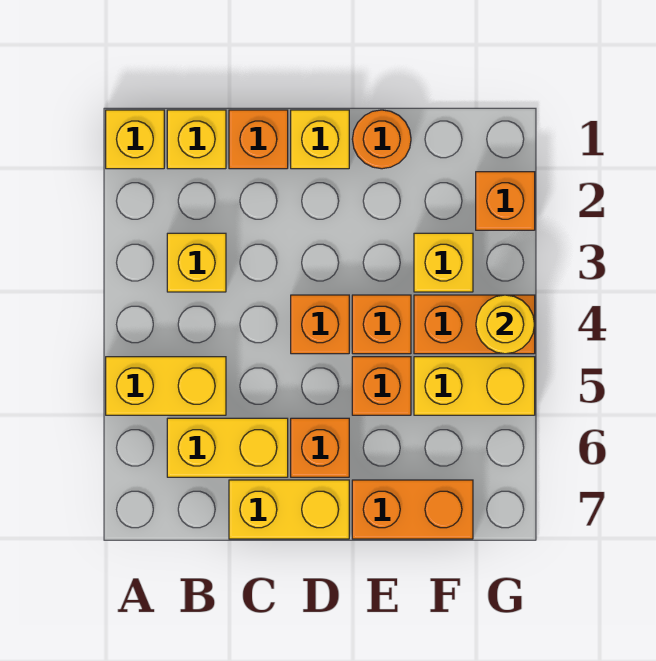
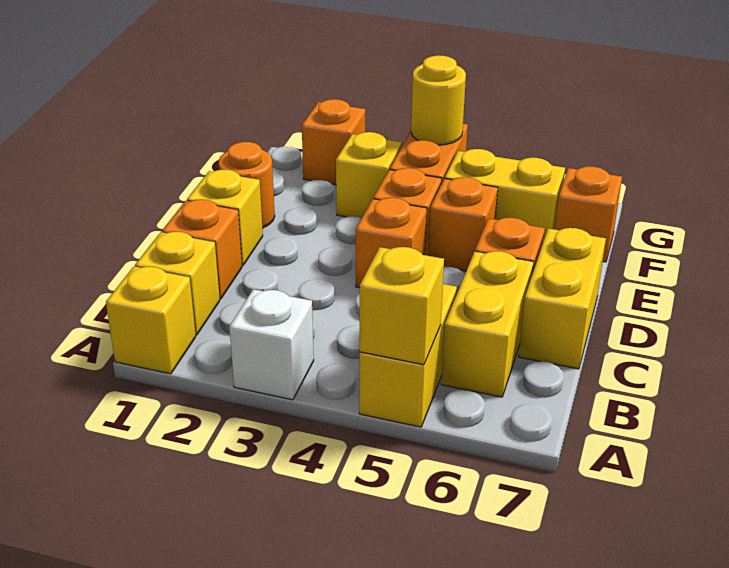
none -> white brick A3 level 1
yellow brick B3 level 1 -> yellow brick A5 level 2
orange brick E7:F7 level 1 -> orange brick F7 level 1
yellow brick F5:G5 level 1 -> yellow brick F5:F6 level 1

